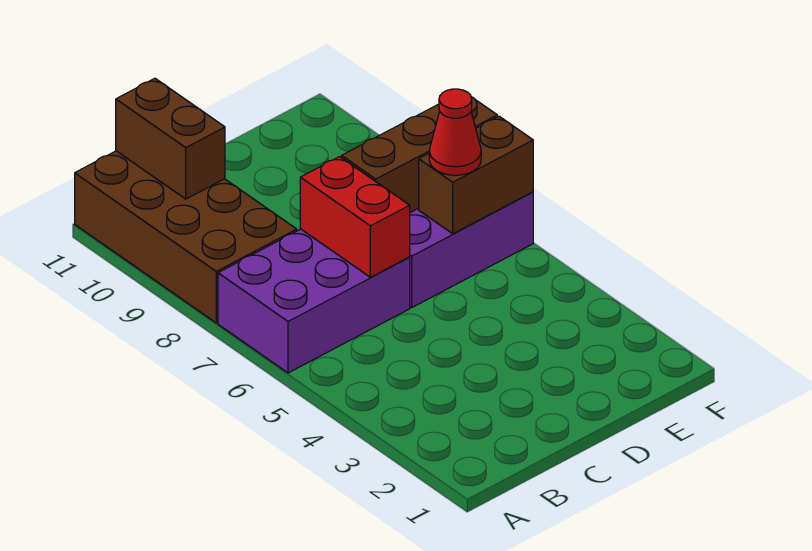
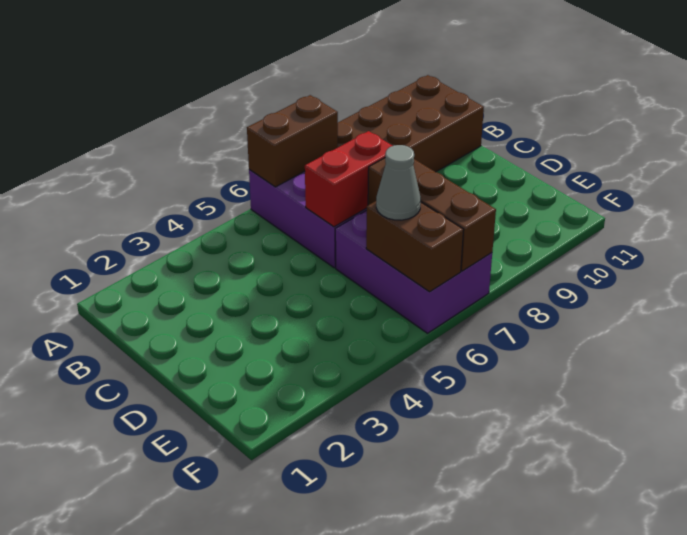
brown brick B10:B11 level 2 -> brown brick A6:A7 level 2
red cone E6 level 3 -> grey cone E6 level 3

